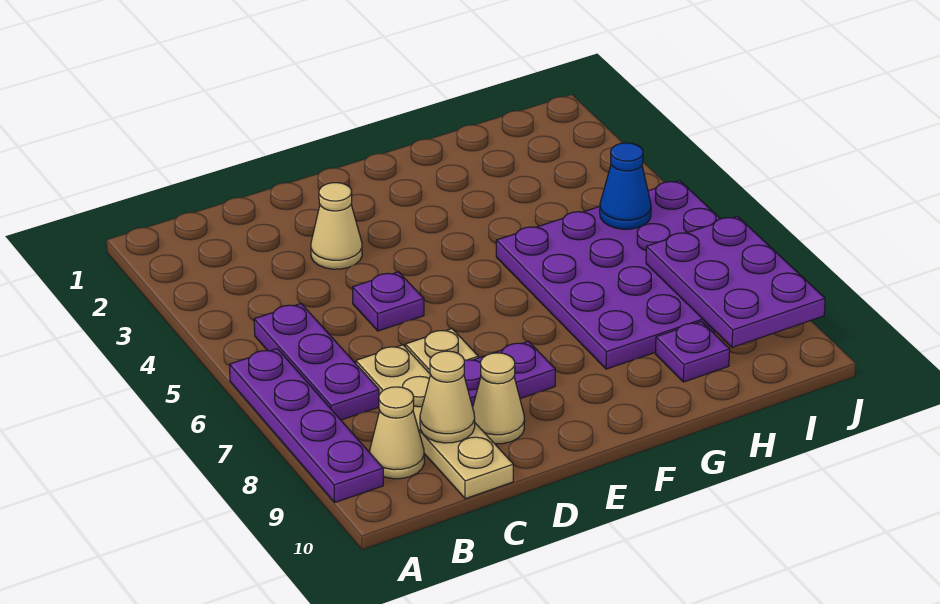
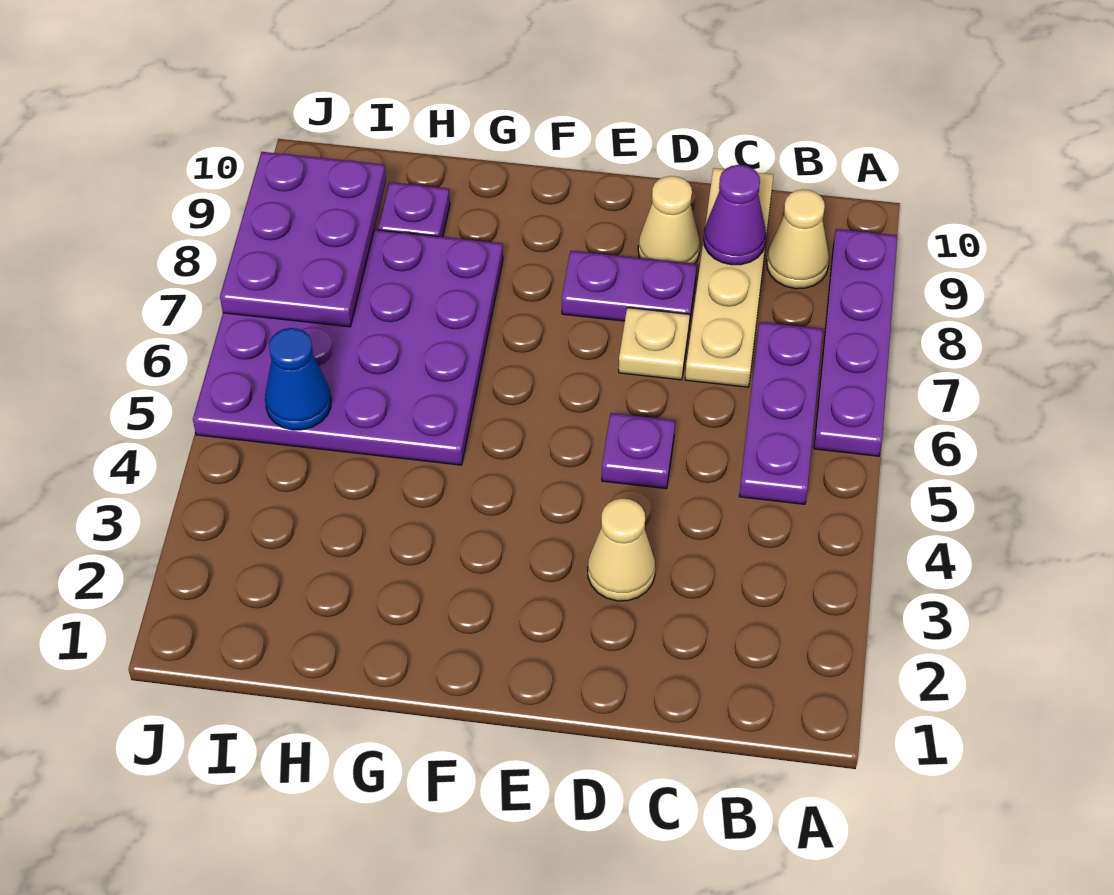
tan cone C9 level 2 -> purple cone C9 level 2

